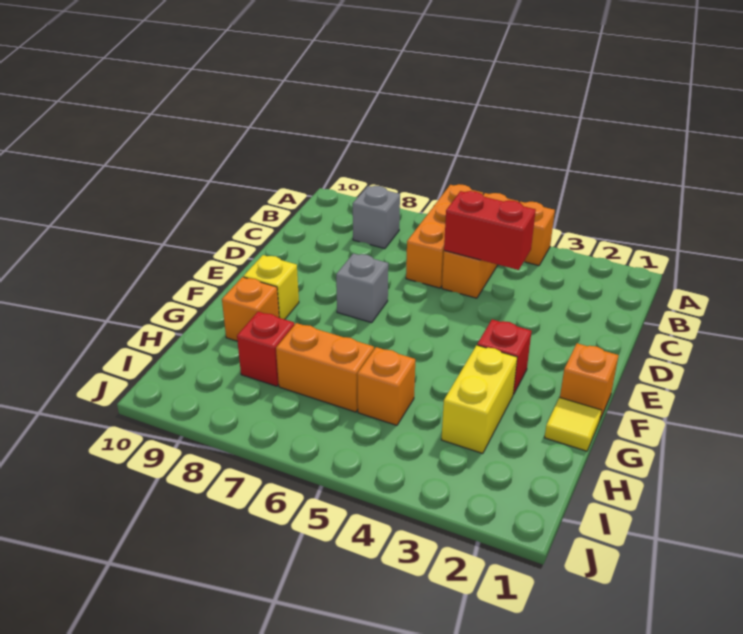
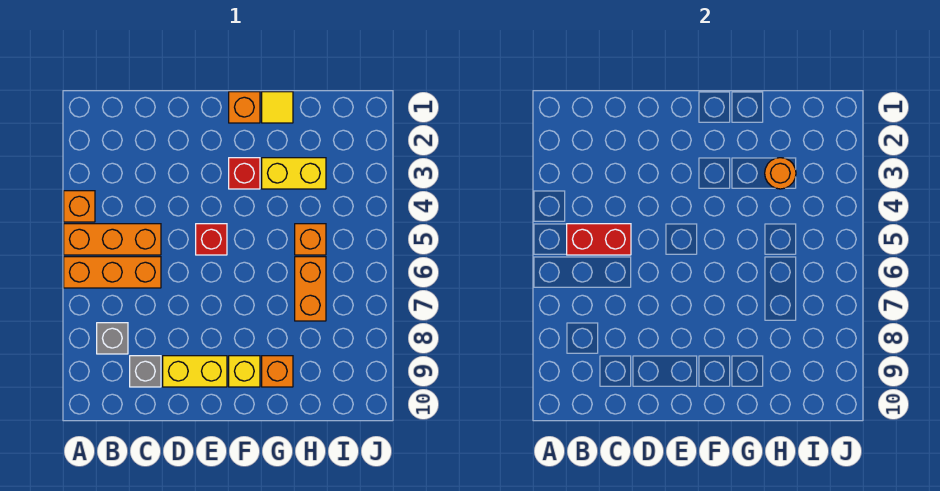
red brick C4:C5 level 2 -> red brick B5:C5 level 2
none -> yellow brick D9:E9 level 1
grey brick E7 level 1 -> grey brick C9 level 1
none -> orange round brick H3 level 2
red brick H8 level 1 -> red brick E5 level 1

